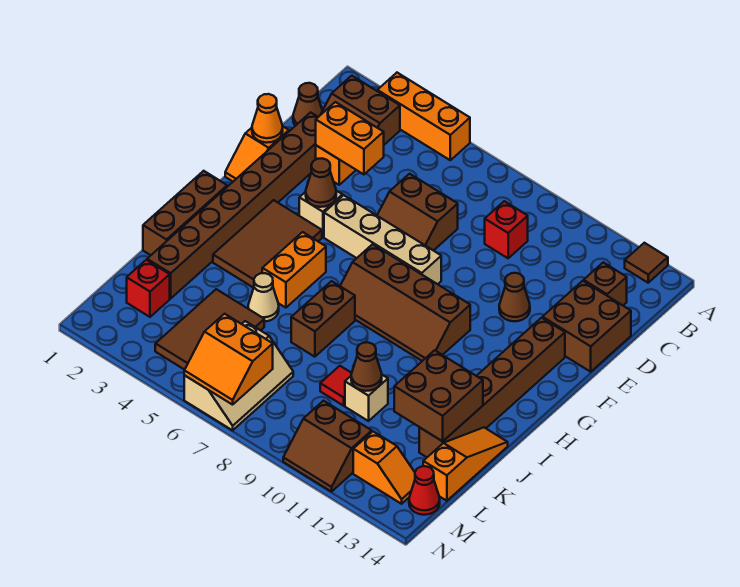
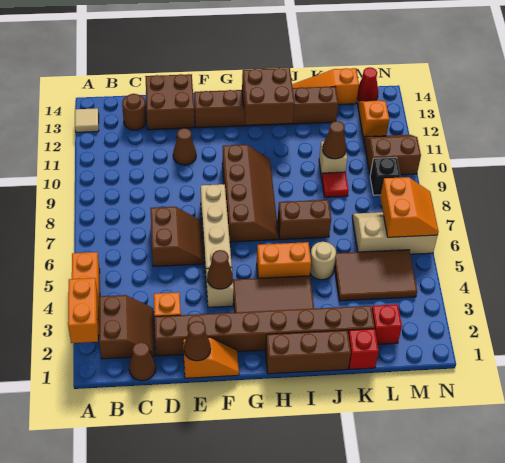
brown tile A13 level 1 -> tan tile A13 level 1
red brick C9 level 1 -> red brick K1 level 1
brown brick C13 level 1 -> brown round brick C13 level 1
orange brick D3:D4 level 2 -> orange brick A2:A3 level 2
orange cone E1 level 2 -> brown cone E1 level 2
tan cone J5 level 1 -> tan round brick J5 level 1
brown brick J12:K13 level 2 -> brown brick H12:I13 level 2
none -> black brick M9 level 1
brown slope M10:N11 level 1 top M -> brown slope M10:N11 level 1 top 10

